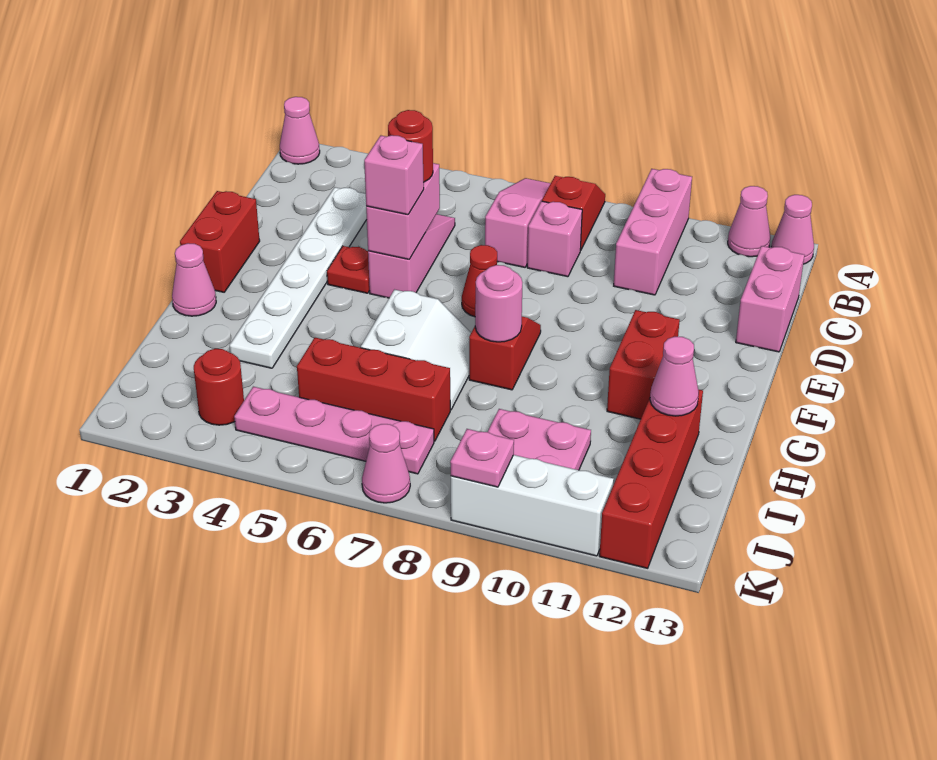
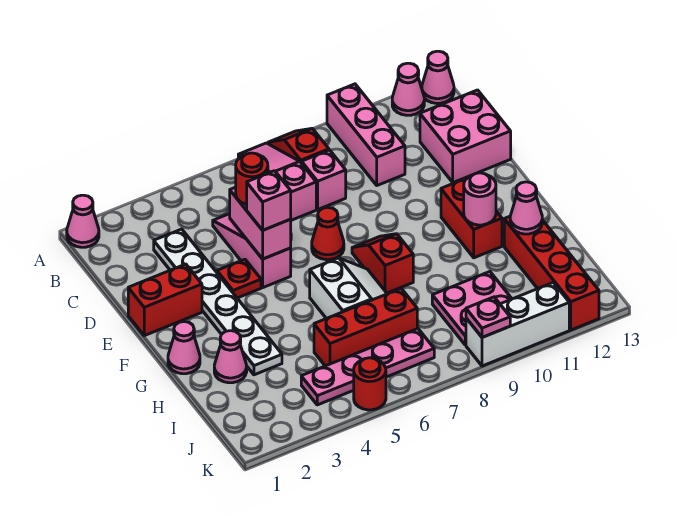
pink brick C13:D13 level 1 -> pink brick C12:D13 level 1
red brick E1:F1 level 1 -> red brick E1:E2 level 1
pink round brick G8 level 2 -> pink round brick G11 level 2
red round brick J3 level 1 -> red round brick K5 level 1
pink cone K7 level 1 -> pink cone H2 level 1

